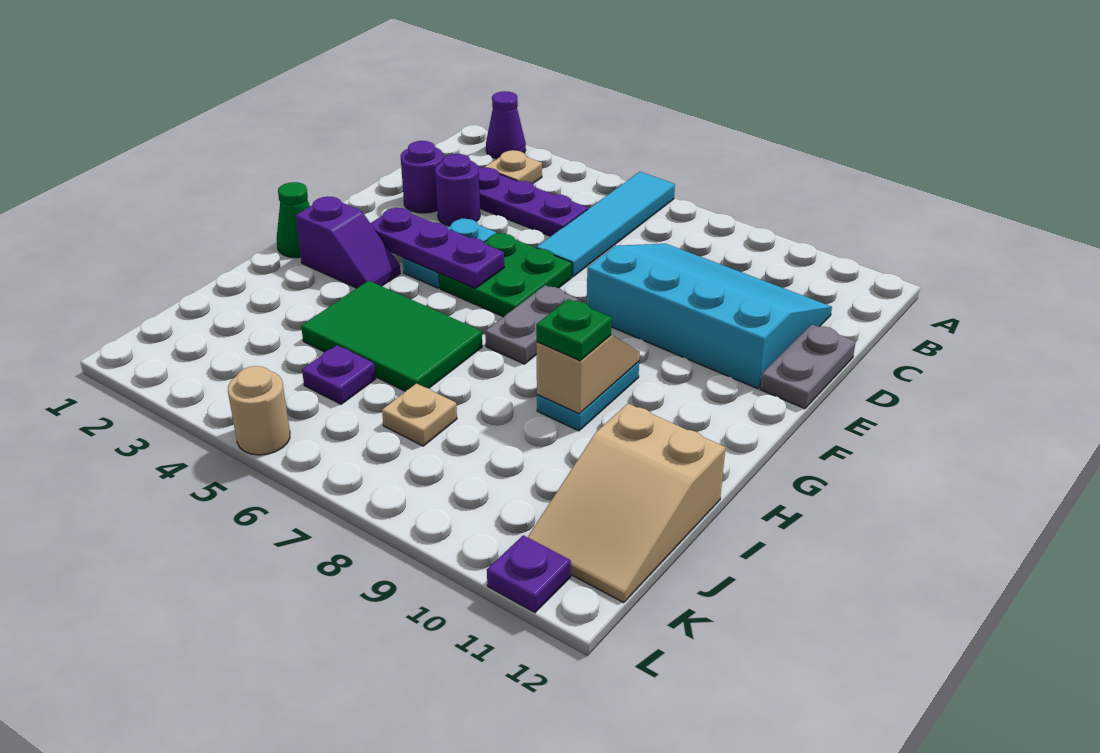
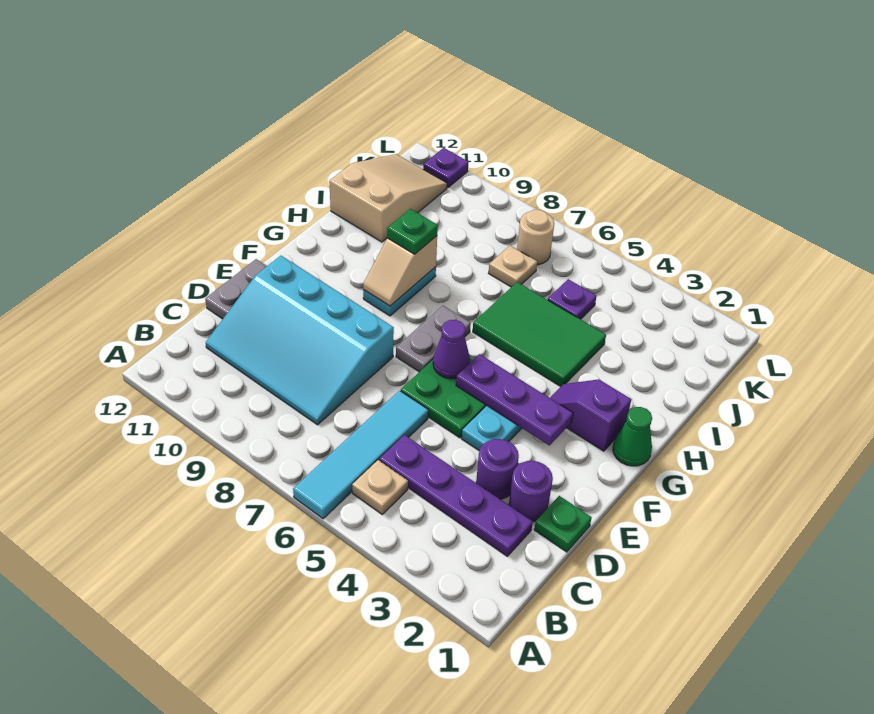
purple cone A2 level 1 -> purple cone F6 level 2
tan plate B3 level 1 -> tan plate B5 level 1
none -> green plate D1 level 1
tan round brick L5 level 1 -> tan round brick K7 level 1

